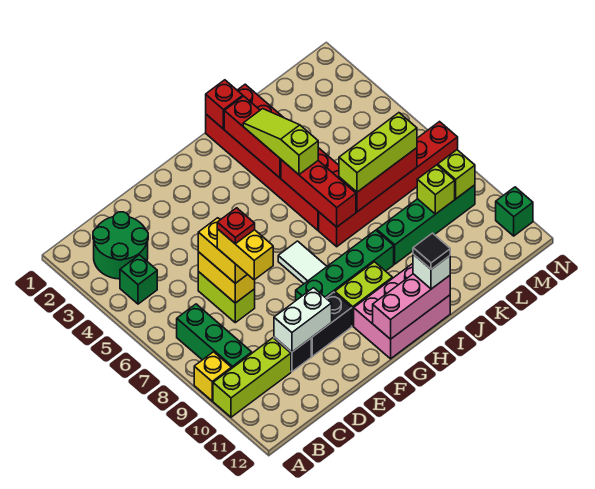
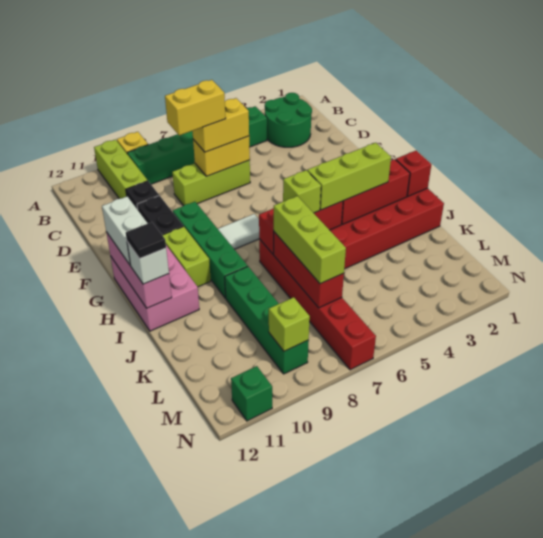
lime brick D6:D7 level 1 -> lime brick D6:D8 level 1
red plate D7 level 5 -> none
white brick D10:E10 level 2 -> white brick G12:H12 level 3
lime slope I3:I5 level 3 top 5 -> lime brick I3:I5 level 3
lime brick L9 level 2 -> lime brick I6 level 3

